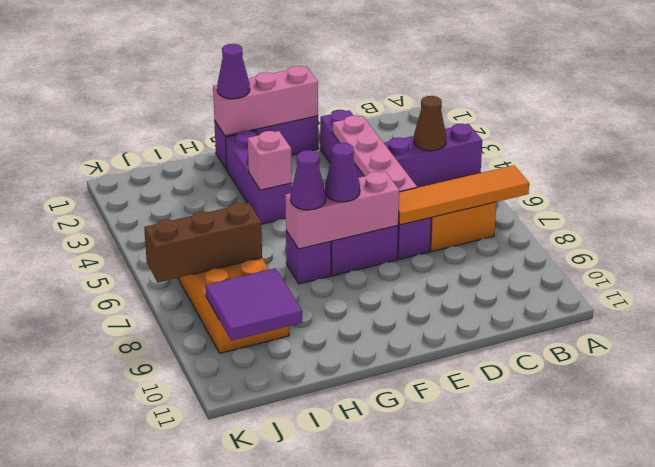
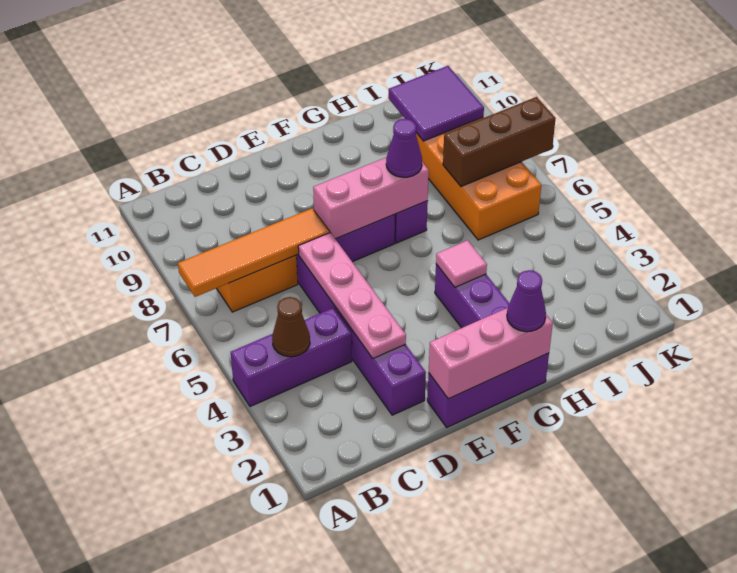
purple cone F7 level 3 -> none
pink brick G4 level 2 -> pink tile G4 level 2

